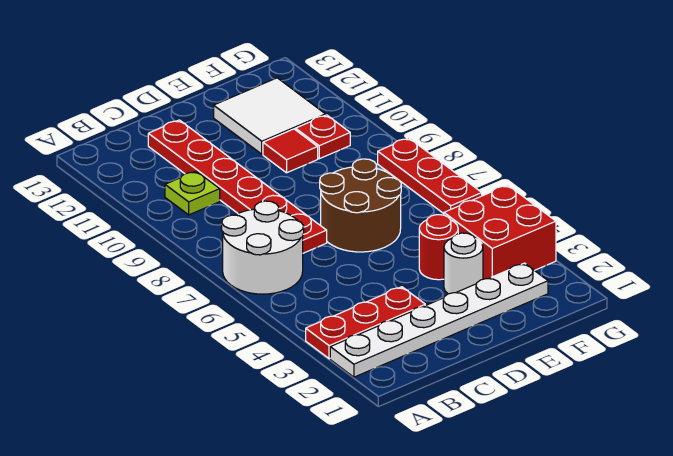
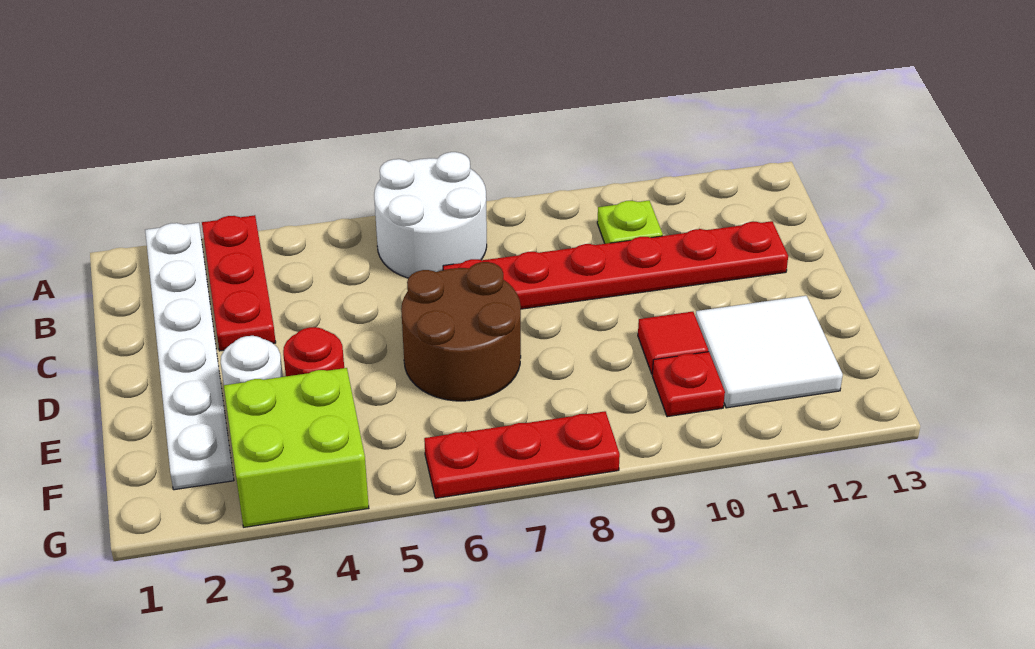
red brick F3:G4 level 1 -> lime brick F3:G4 level 1

